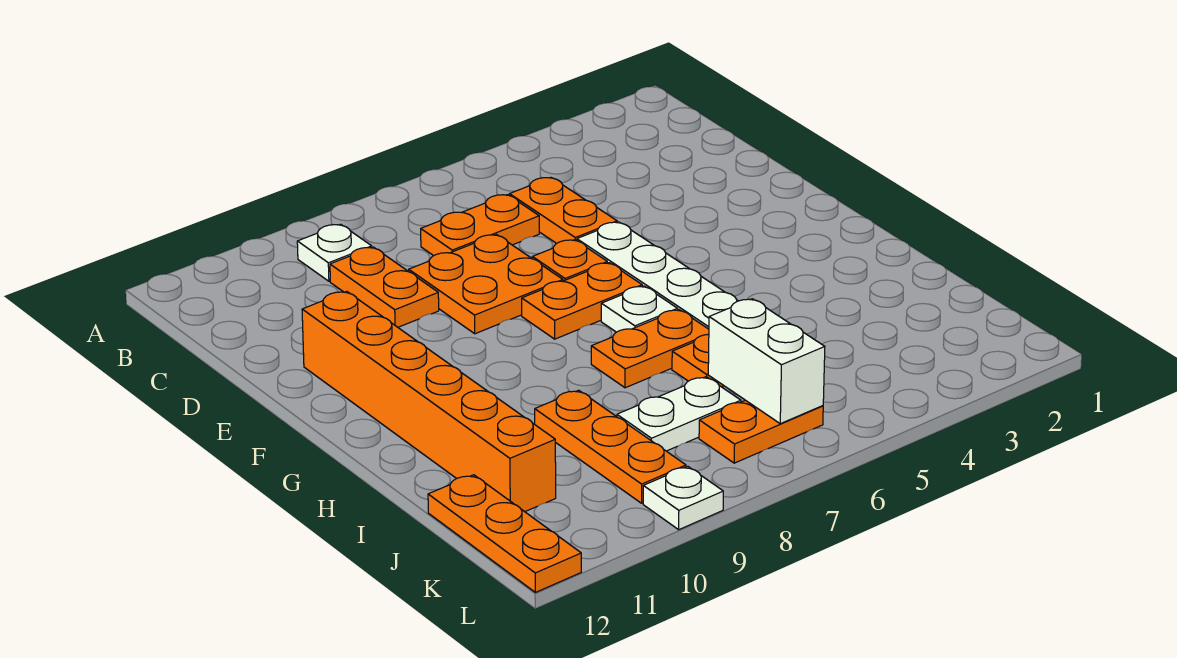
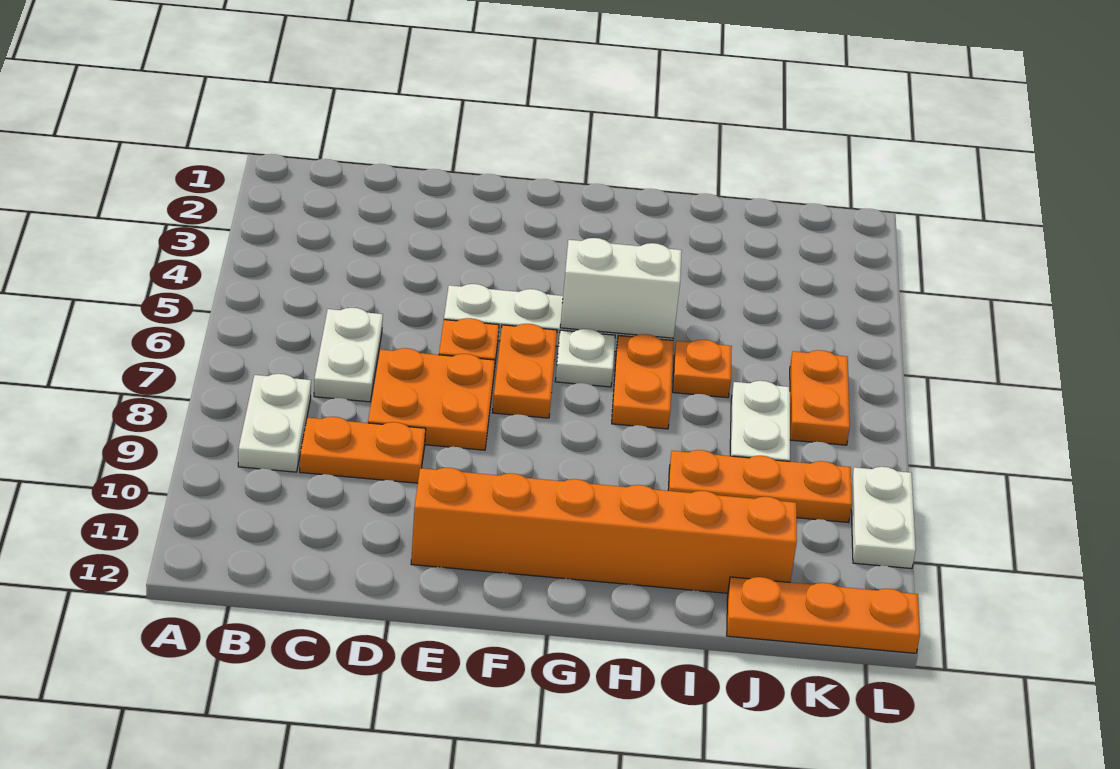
white plate B9 level 1 -> white plate B8:B9 level 1
orange plate C5:D5 level 1 -> none
orange plate C6:C7 level 1 -> white plate C6:C7 level 1
white brick J6:K6 level 2 -> white brick G5:H5 level 2
white plate L9 level 1 -> white plate L9:L10 level 1

